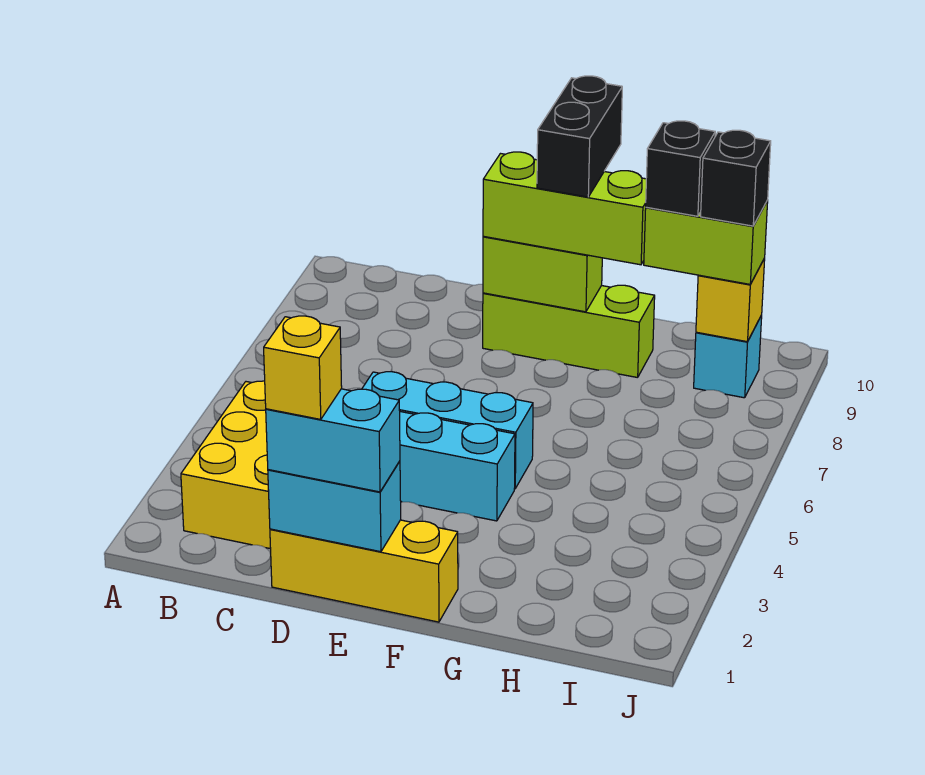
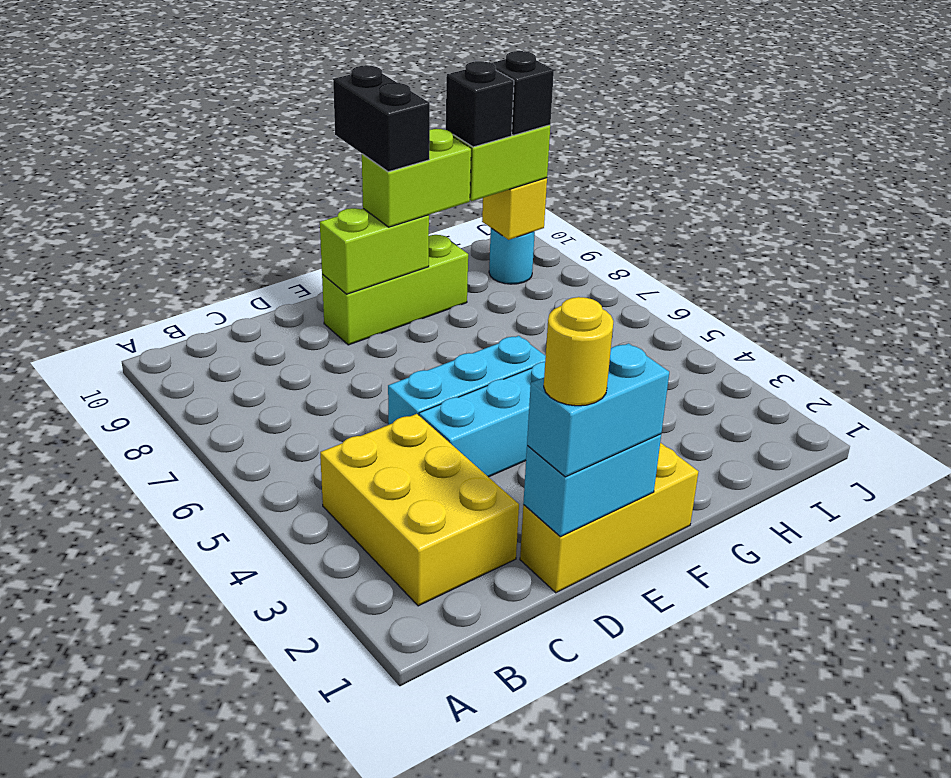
yellow brick D1 level 4 -> yellow round brick D1 level 4
lime brick E9:G9 level 3 -> lime brick F9:G9 level 3
cyan brick I9 level 1 -> cyan round brick I9 level 1

